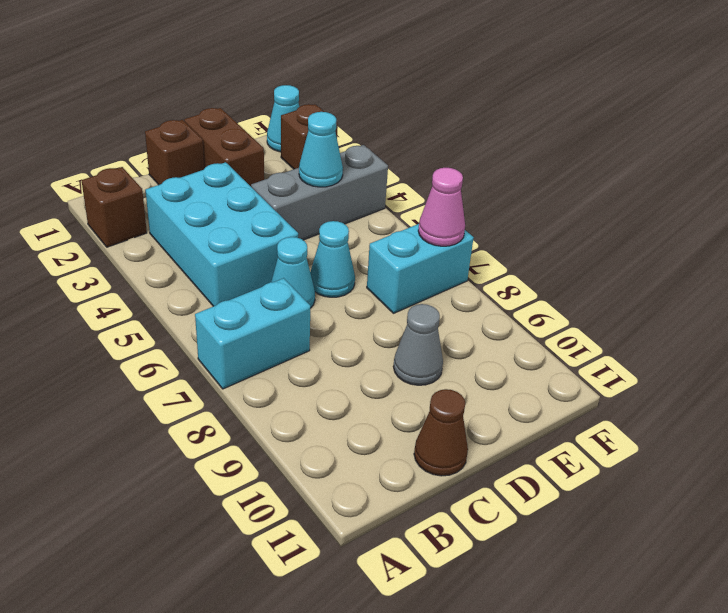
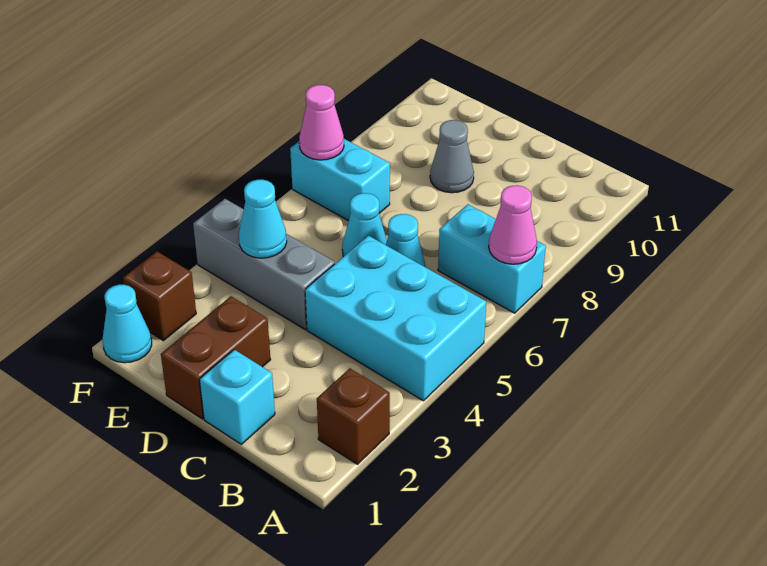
none -> pink cone A7 level 2
cyan brick B3:C5 level 1 -> cyan brick A4:C5 level 1
brown brick C1 level 1 -> cyan brick C1 level 1
brown cone C11 level 1 -> none

